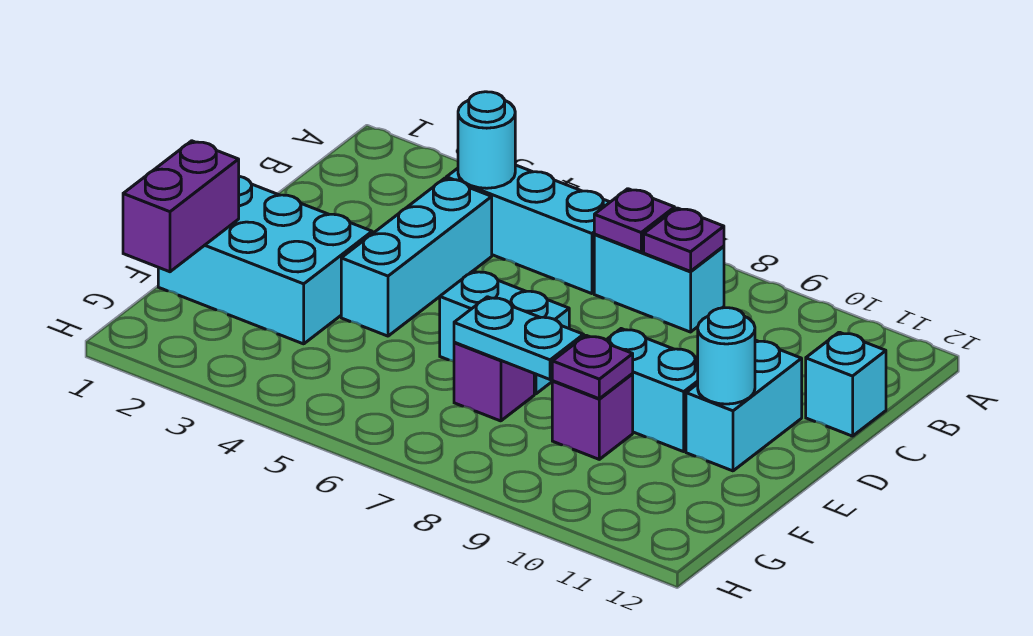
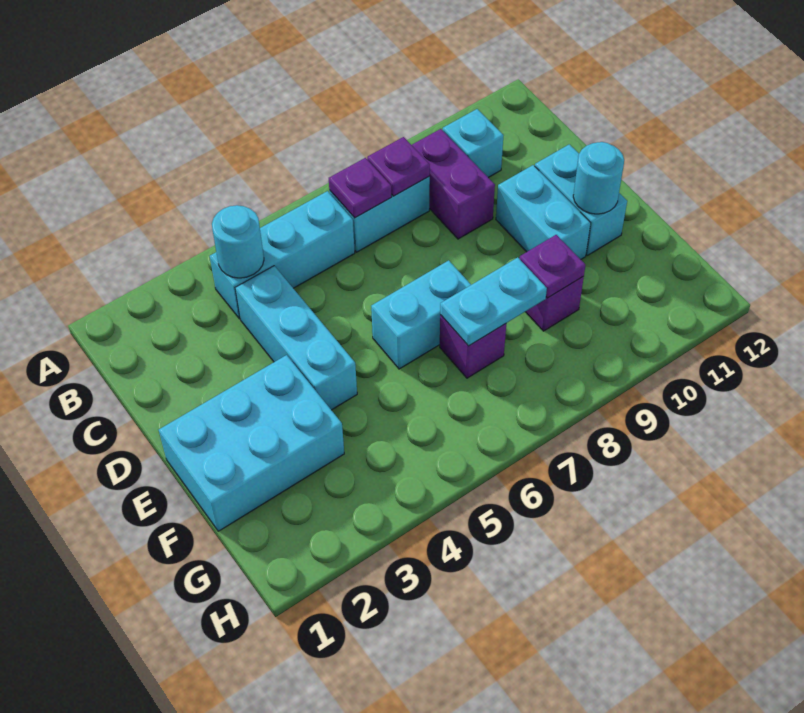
cyan brick C12 level 1 -> cyan brick B10 level 1
cyan brick E9:E10 level 1 -> cyan brick D10:E10 level 1
purple brick F1:G1 level 2 -> purple brick B9:C9 level 1

